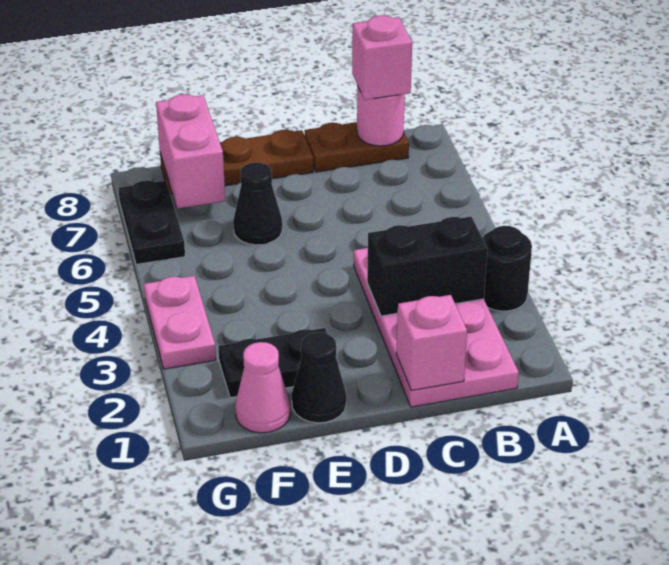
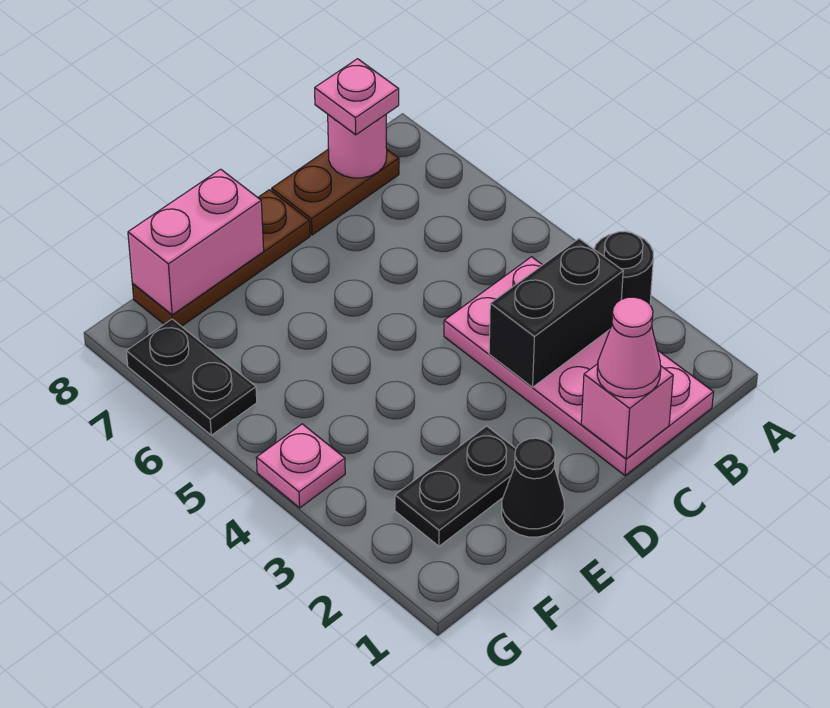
pink brick B8 level 3 -> pink plate B8 level 3
black cone E6 level 1 -> none
pink cone F1 level 1 -> pink cone C1 level 3
pink brick F7:F8 level 2 -> pink brick E8:F8 level 2
pink plate G3:G4 level 1 -> pink plate G4 level 1

